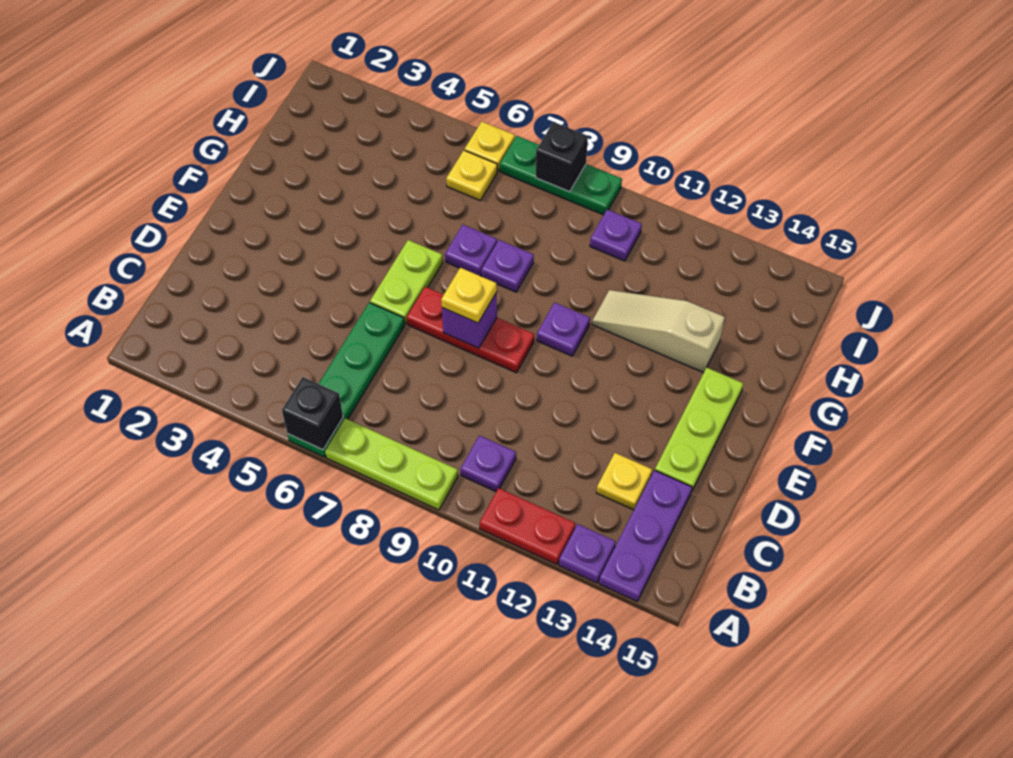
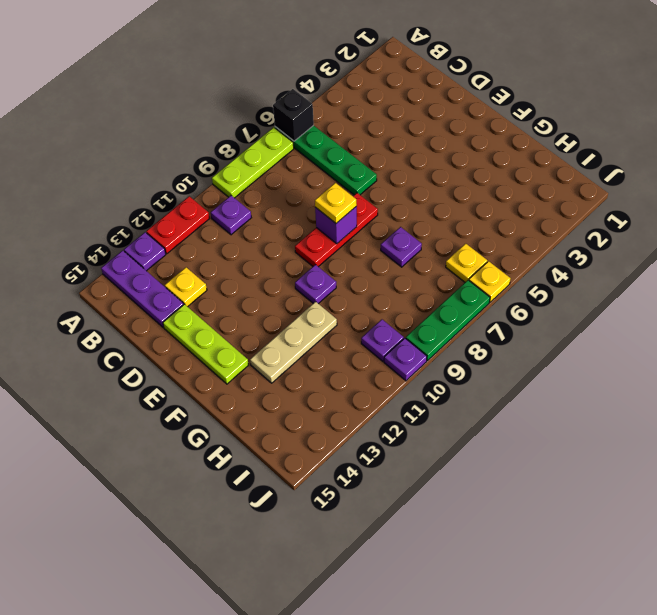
lime plate E6:F6 level 1 -> none
purple plate G8 level 1 -> purple plate J10 level 1
tan slope G11:G13 level 1 top 13 -> tan plate G11:G13 level 1
black brick J8 level 2 -> none

